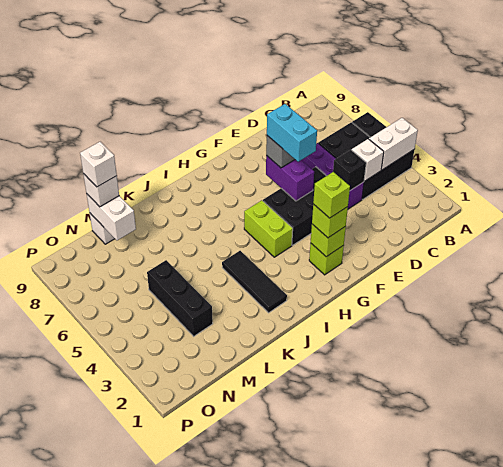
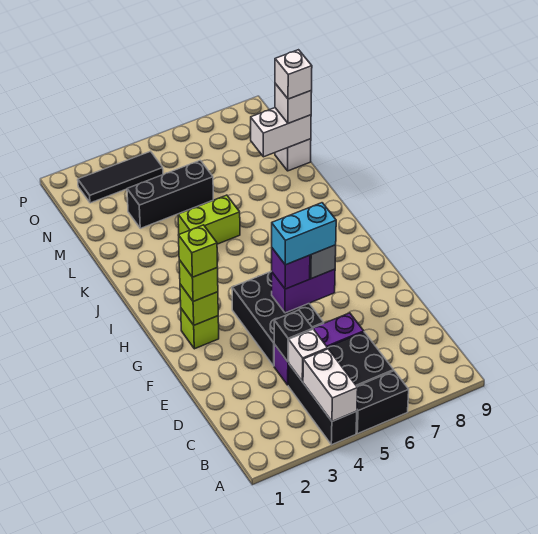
none -> purple brick F5 level 3
lime brick H4:H5 level 1 -> lime brick K4:K5 level 1
black tile J2:J4 level 1 -> black tile O2:O4 level 1

